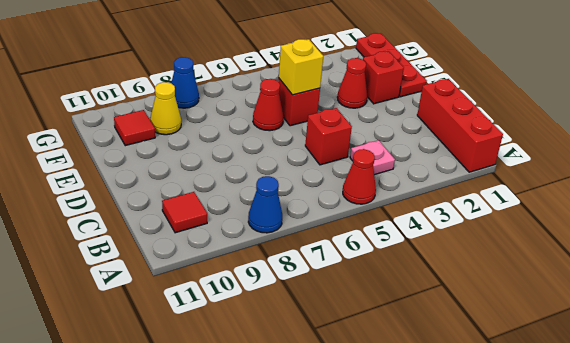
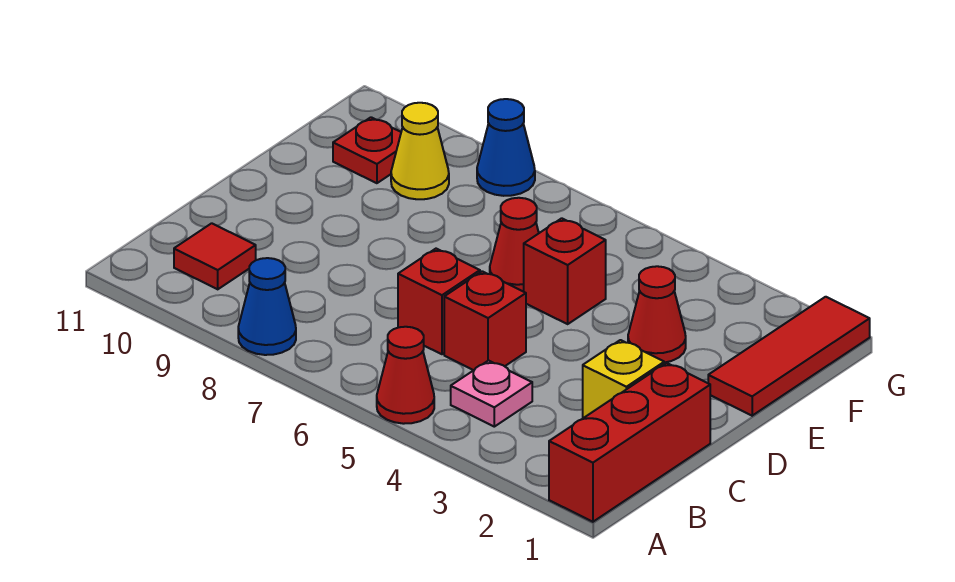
red plate E1:G1 level 1 -> red tile E1:G1 level 1
red brick E2 level 1 -> red brick C6 level 1
yellow brick E5 level 2 -> yellow brick C2 level 1
red tile F10 level 1 -> red plate F10 level 1

